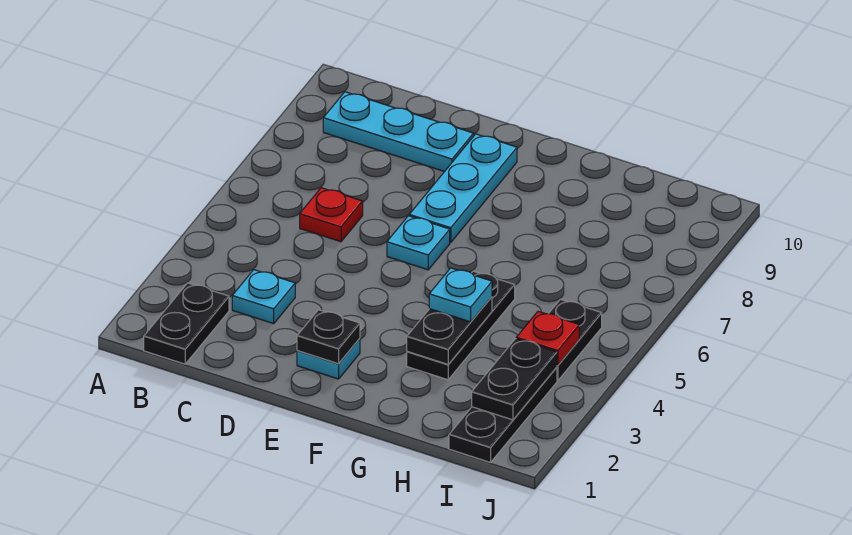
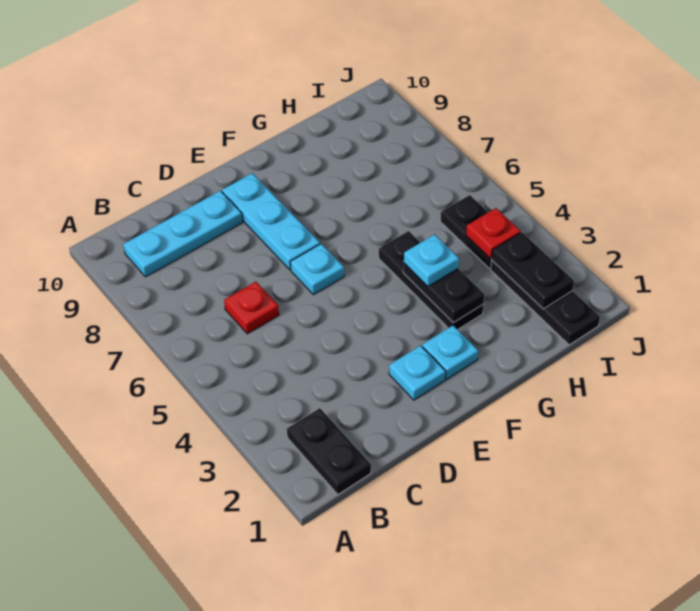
cyan plate C3 level 1 -> cyan plate F2 level 1
black plate E2 level 2 -> none

